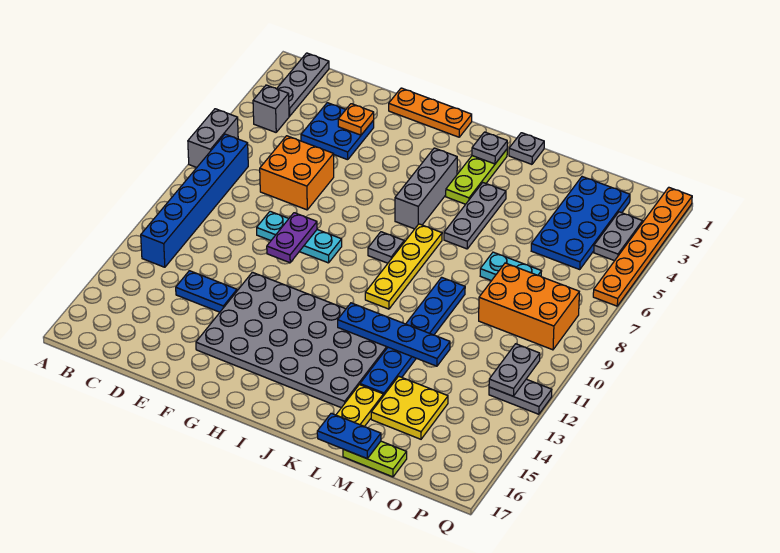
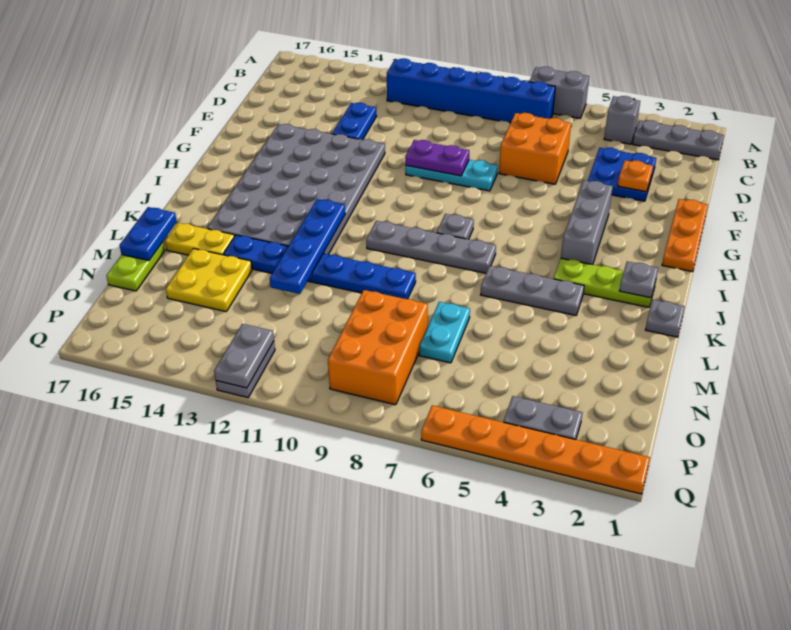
cyan plate E9:G9 level 1 -> cyan plate F8:F10 level 1
grey brick I4:I6 level 1 -> grey brick G4:I4 level 1
yellow plate J7:J10 level 1 -> grey plate J7:J10 level 1
blue plate N2:O5 level 1 -> none
grey plate P11:P12 level 2 -> grey plate P12:Q12 level 2

